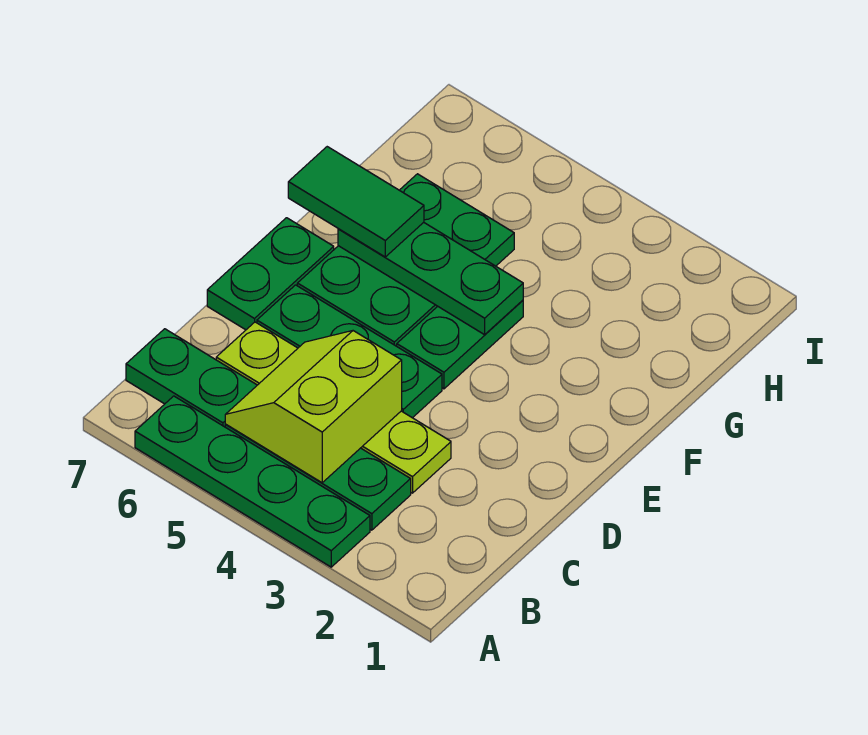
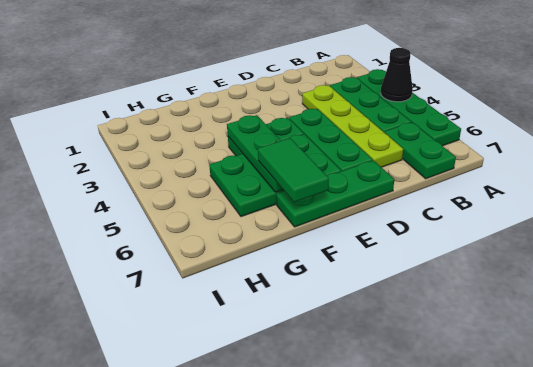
none -> black cone A4 level 2
lime slope B4:C5 level 2 top 4 -> none
green plate D7:E7 level 1 -> green plate D7:F7 level 1

